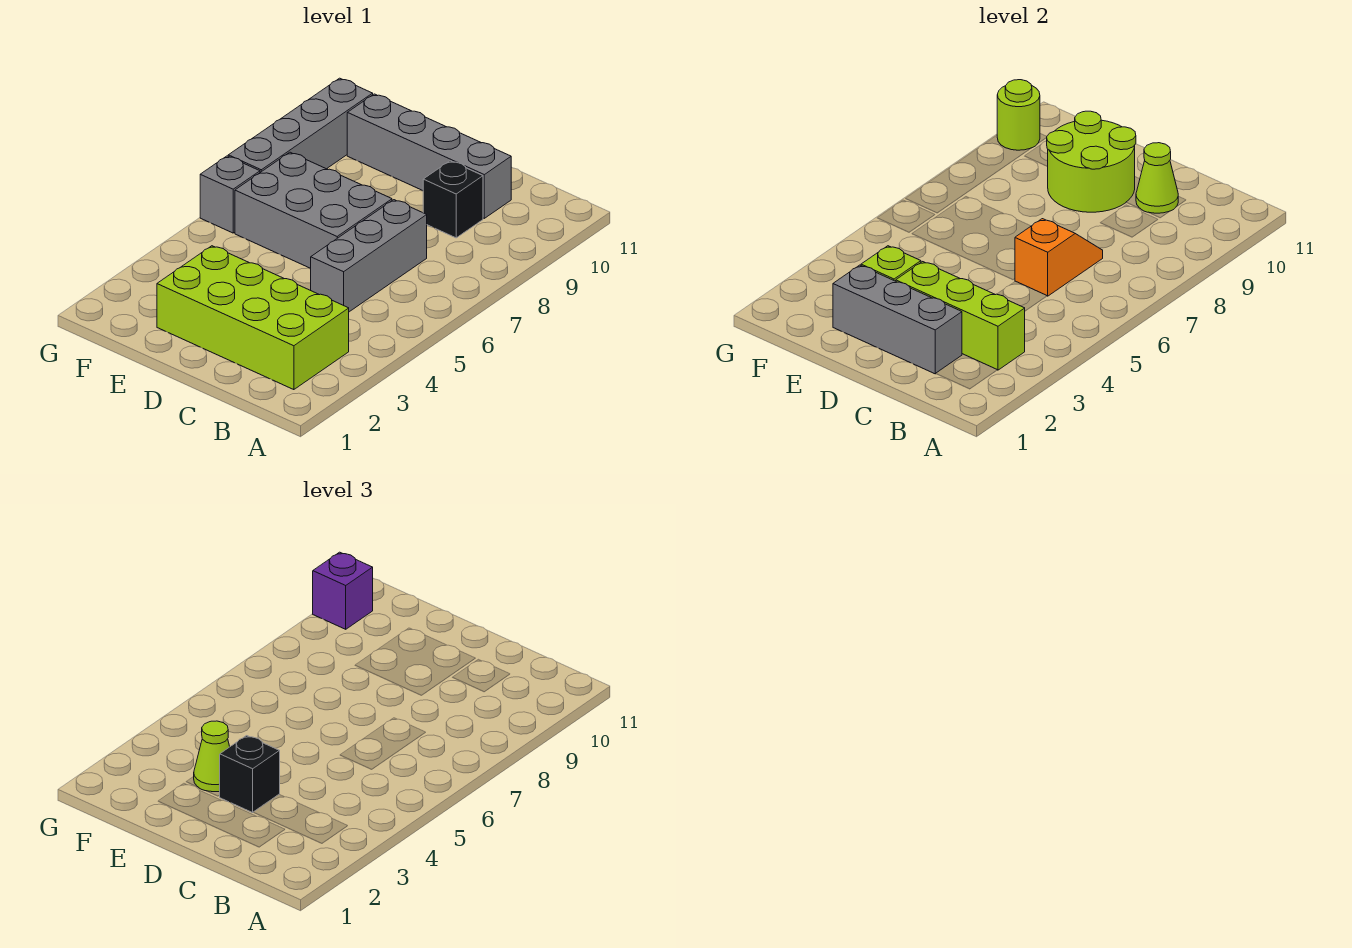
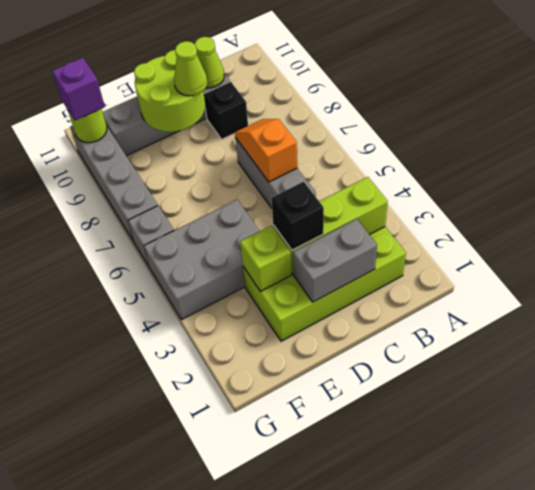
grey brick C2:E2 level 2 -> grey brick C2:D2 level 2
grey brick D6:F7 level 1 -> grey brick E4:G5 level 1
lime cone E3 level 3 -> lime cone D9 level 3

